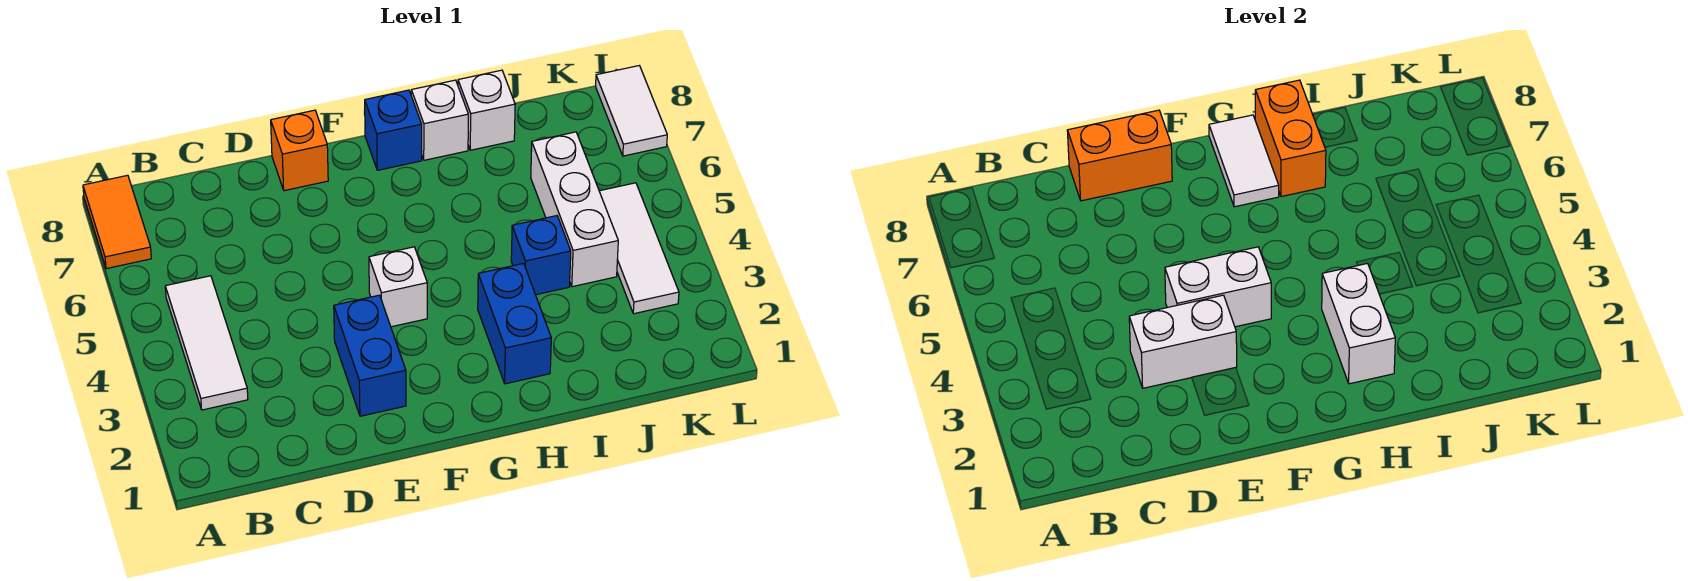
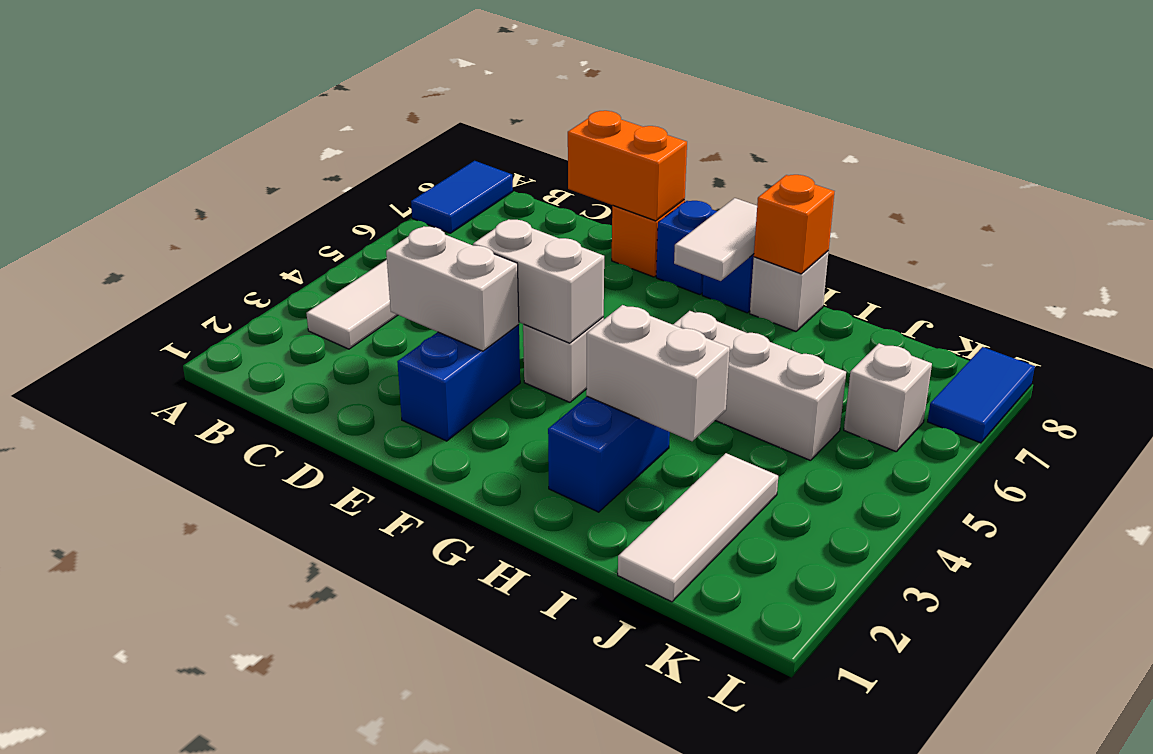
orange tile A7:A8 level 1 -> blue tile A7:A8 level 1
white brick H2:H3 level 2 -> white brick H3:I3 level 2
orange brick H7:H8 level 2 -> orange brick H8 level 2
blue brick I4 level 1 -> blue brick F8 level 1
white brick I8 level 1 -> white brick K6 level 1
white brick J4:J6 level 1 -> white brick H5:J5 level 1
white tile K3:K5 level 1 -> white tile J1:J3 level 1
white tile L7:L8 level 1 -> blue tile L7:L8 level 1

